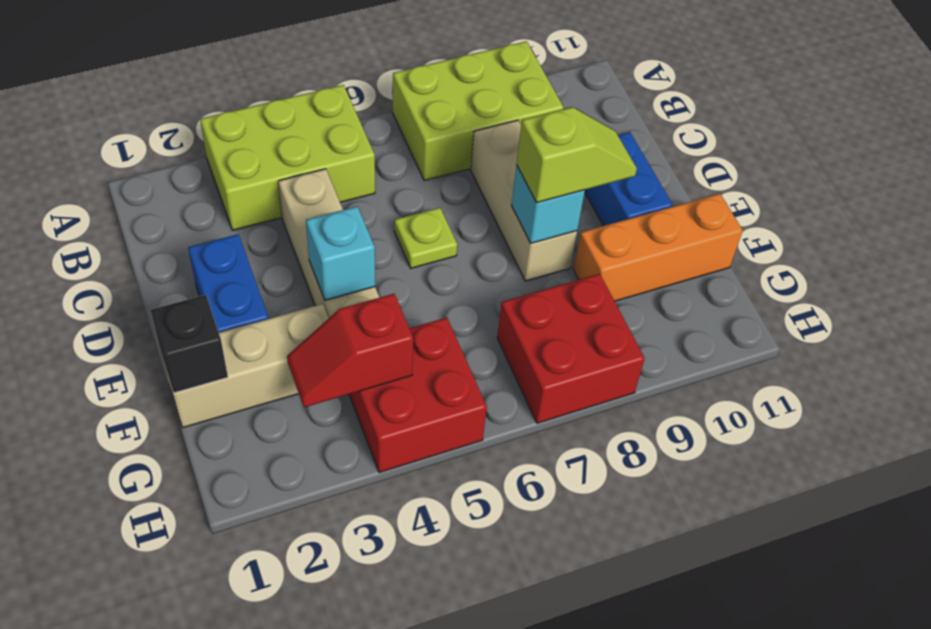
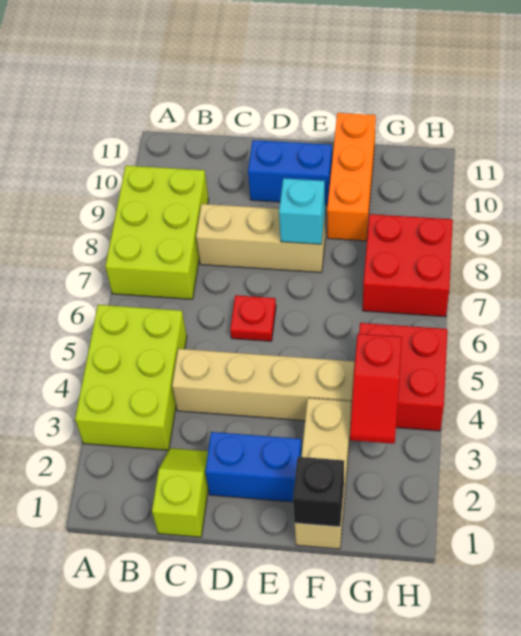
lime plate D6 level 1 -> red plate D6 level 1
cyan brick E4 level 2 -> none
lime slope E8:E9 level 3 top 8 -> lime slope C1:C2 level 1 top 1

